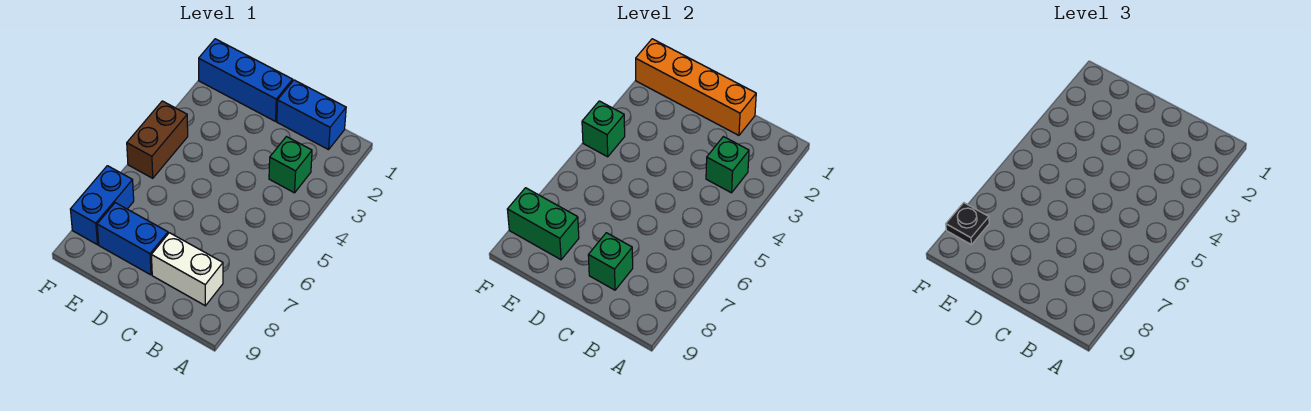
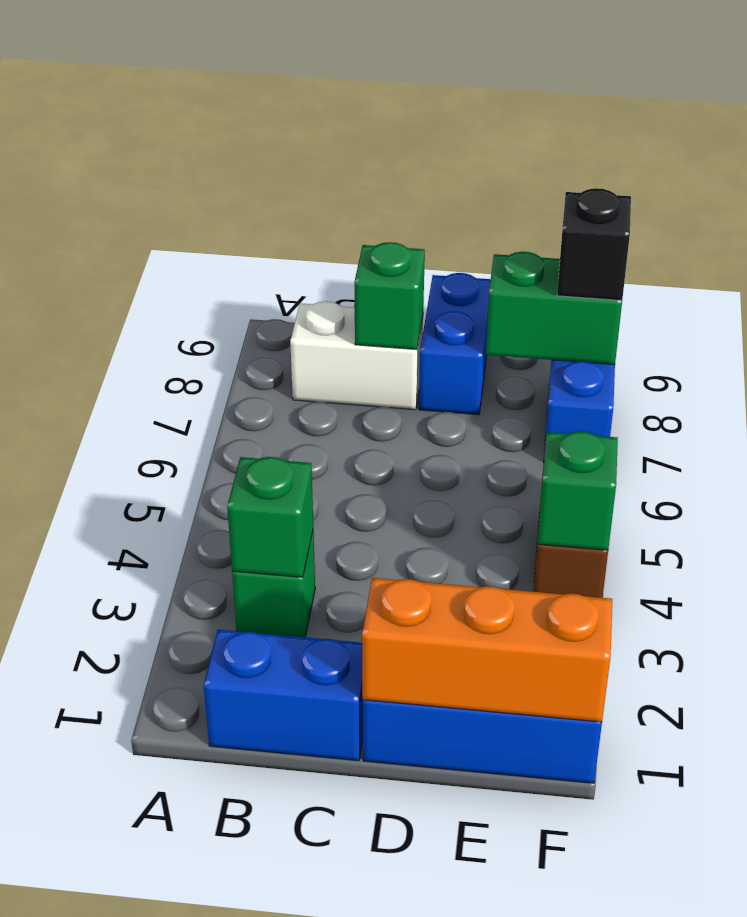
orange brick C1:F1 level 2 -> orange brick D1:F1 level 2
blue brick D8:E8 level 1 -> blue brick D8:D9 level 1
black plate F8 level 3 -> black brick F8 level 3

